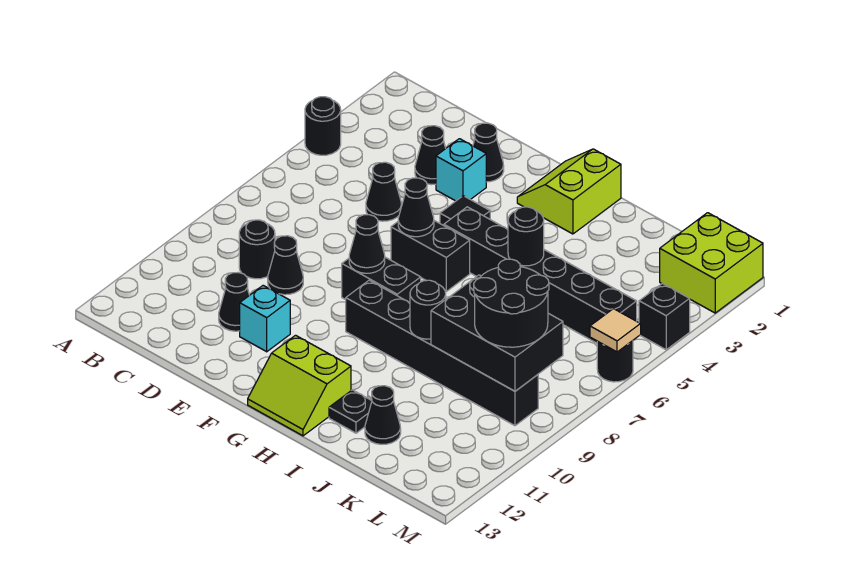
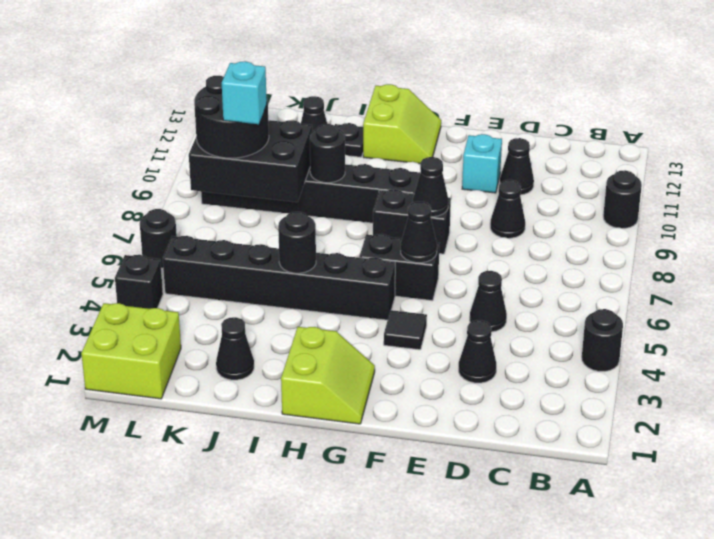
black round brick C9 level 1 -> black round brick A10 level 1
black cone E2 level 1 -> black cone J2 level 1
cyan brick E3 level 1 -> cyan brick K8 level 4
lime slope G12:H13 level 1 top 12 -> lime slope G12:H13 level 1 top H
tan tile M6 level 2 -> none

